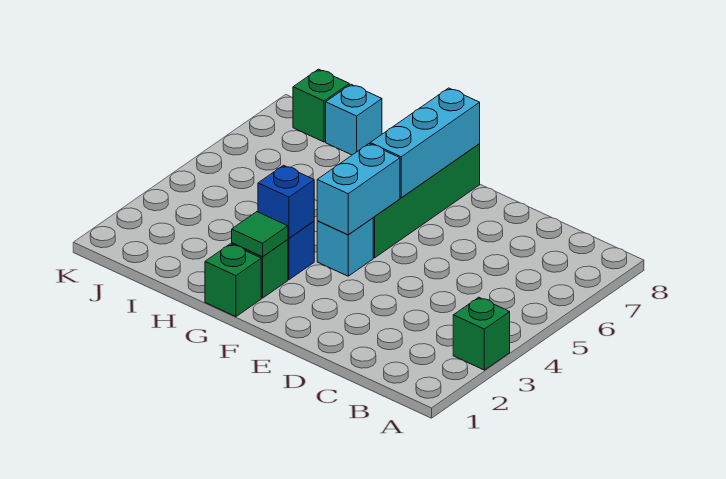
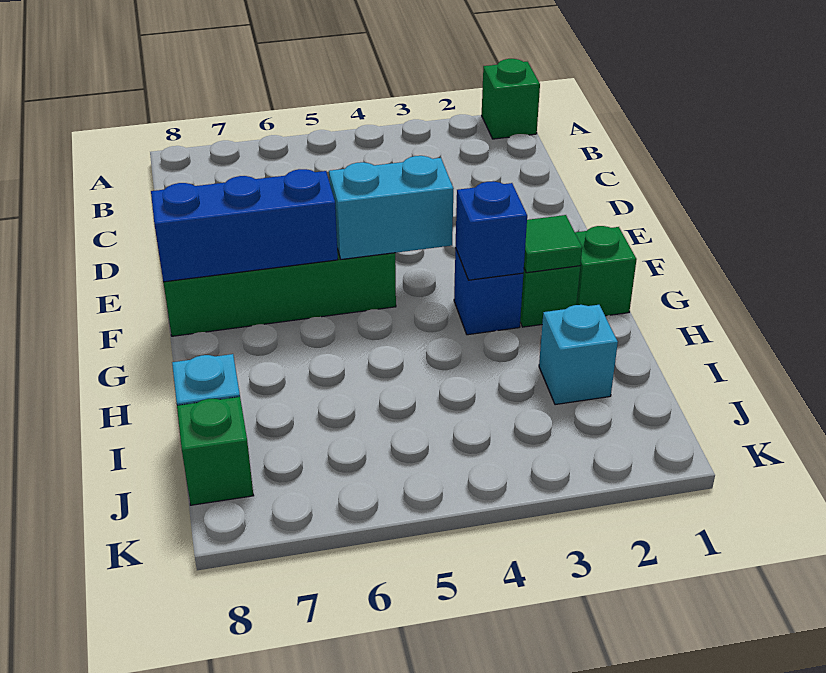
green brick A3 level 1 -> green brick A1 level 1
cyan brick F4 level 1 -> cyan brick I2 level 1
cyan brick F6:F8 level 2 -> blue brick F6:F8 level 2

